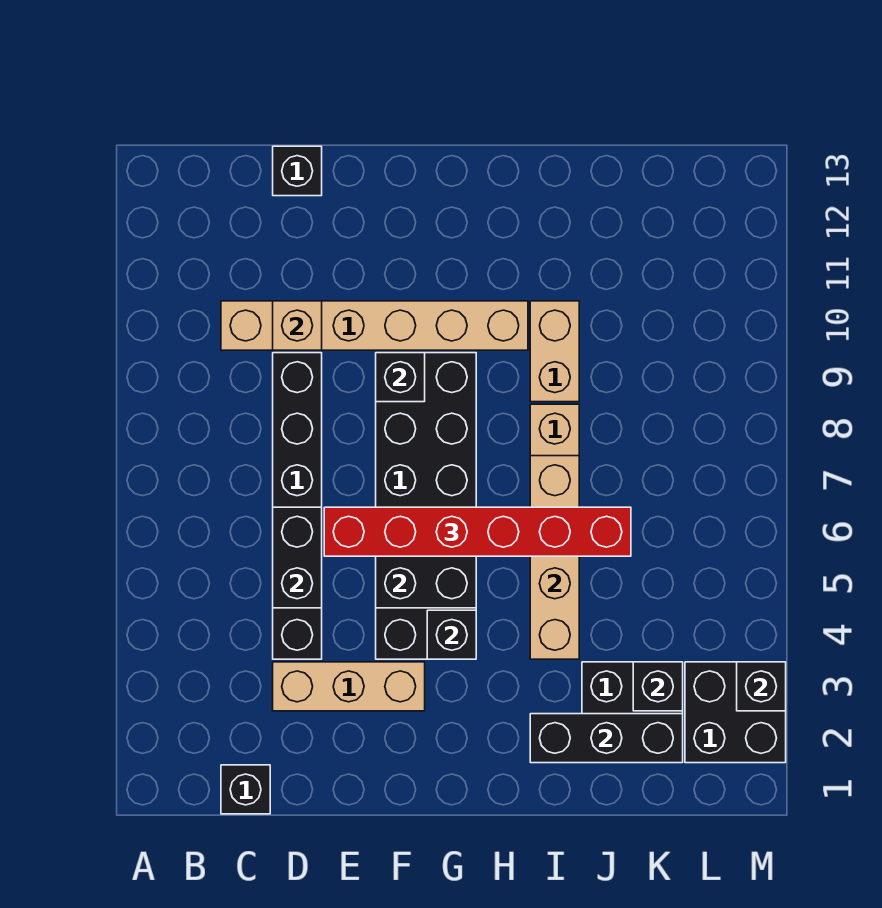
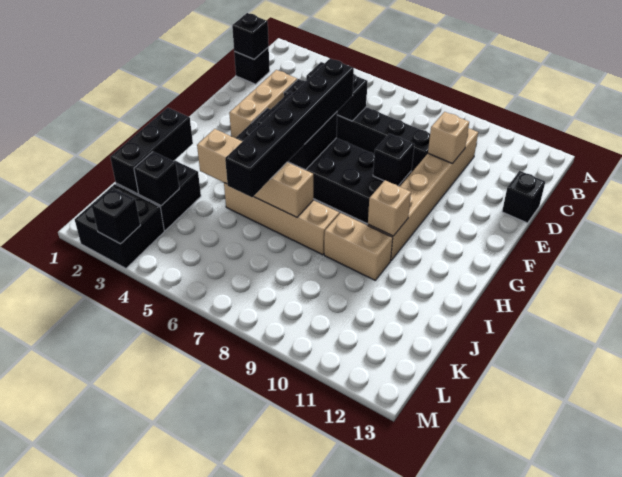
red brick E6:J6 level 3 -> black brick E6:J6 level 3
black brick G4 level 2 -> black brick C1 level 2
none -> tan brick H10 level 2

